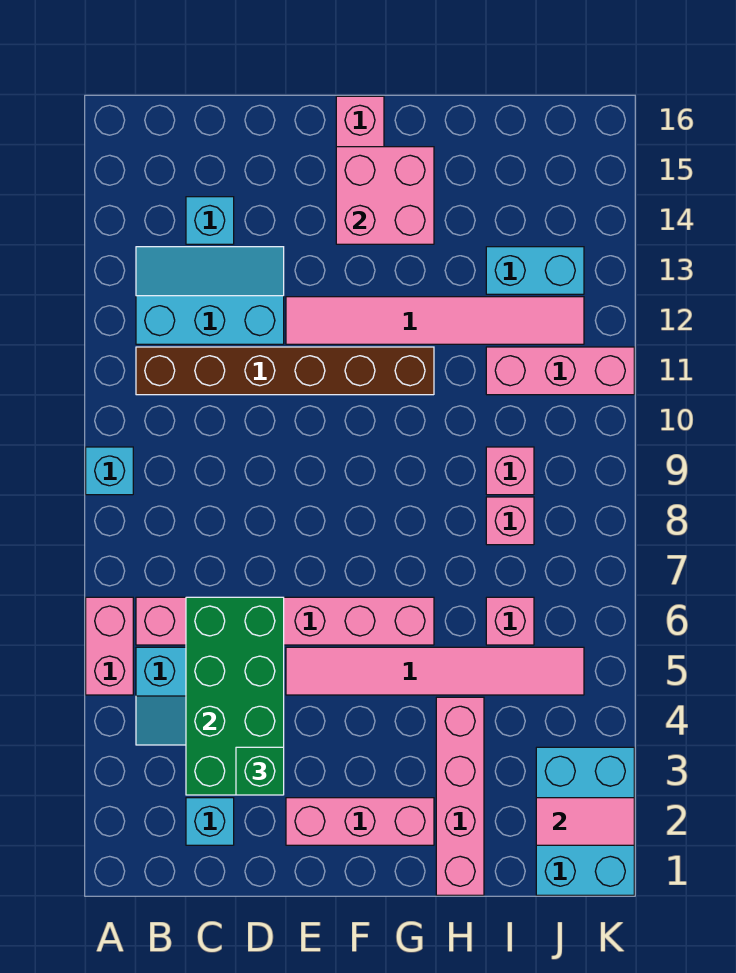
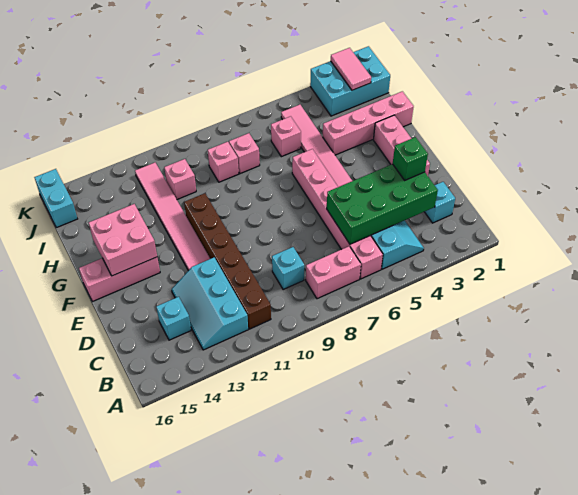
pink brick A5:A6 level 1 -> pink brick B7:B8 level 1
cyan brick A9 level 1 -> cyan brick C9 level 1
pink brick I11:K11 level 1 -> pink brick I11 level 1
cyan brick I13:J13 level 1 -> cyan brick J16:K16 level 1

